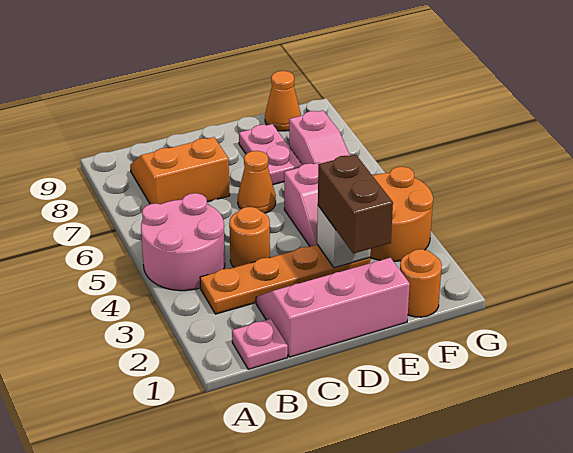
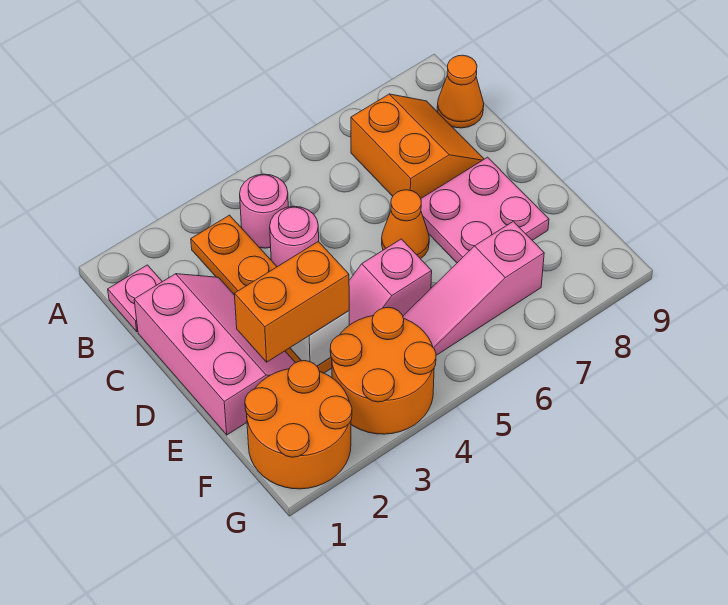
pink round brick A4:B5 level 1 -> pink round brick B4 level 1
orange round brick C4 level 1 -> pink round brick C4 level 1
brown brick E2:E3 level 3 -> orange brick E2:E3 level 3
pink plate E7:E8 level 1 -> pink plate D7:E8 level 1
orange round brick F1 level 1 -> orange round brick F1:G2 level 1
orange cone F9 level 1 -> orange cone B9 level 1

